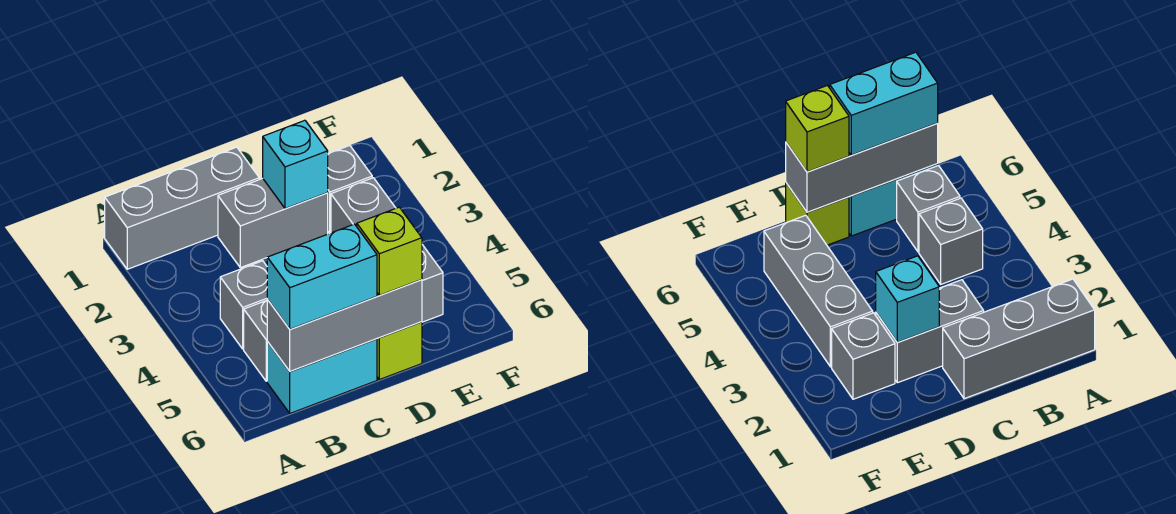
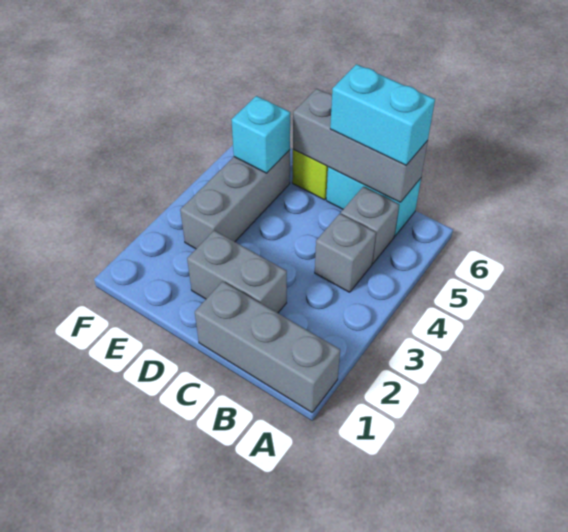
cyan brick D2 level 2 -> cyan brick E5 level 2
lime brick D6 level 3 -> none
grey brick E2 level 1 -> none

